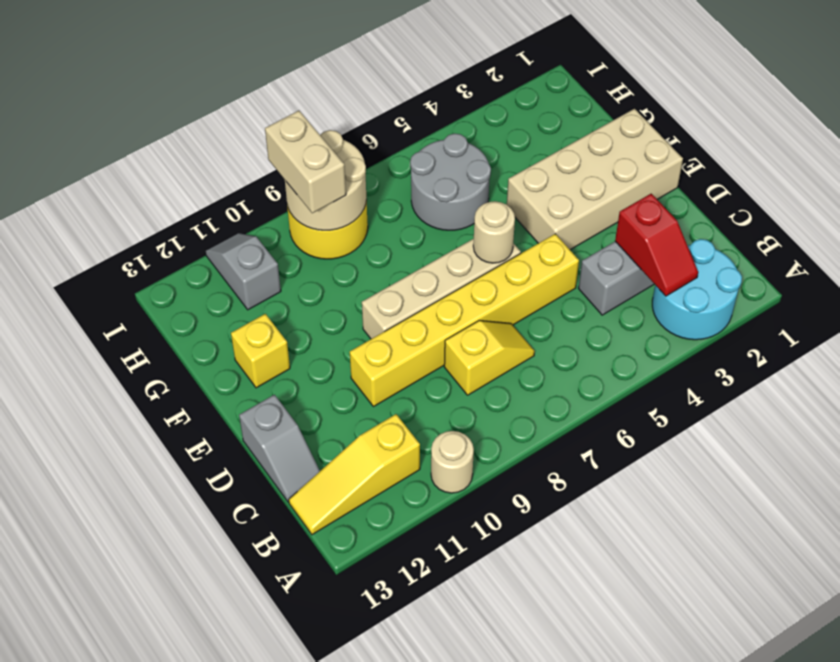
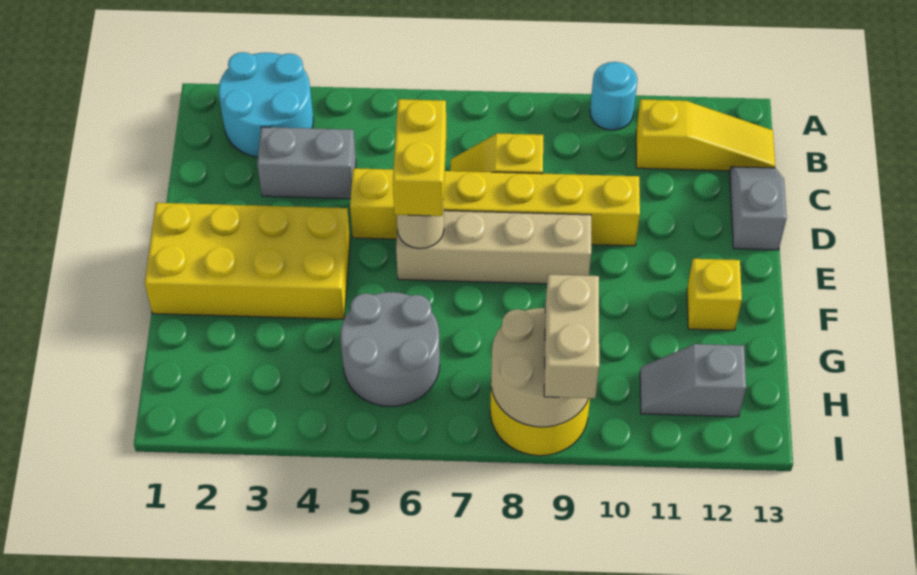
tan round brick A10 level 1 -> cyan round brick A10 level 1
red slope B3:C3 level 2 top C -> none
none -> yellow brick D6:E6 level 3
tan brick E1:F4 level 1 -> yellow brick E1:F4 level 1
grey slope H11:I11 level 1 top H -> grey slope H11:H12 level 1 top 12

